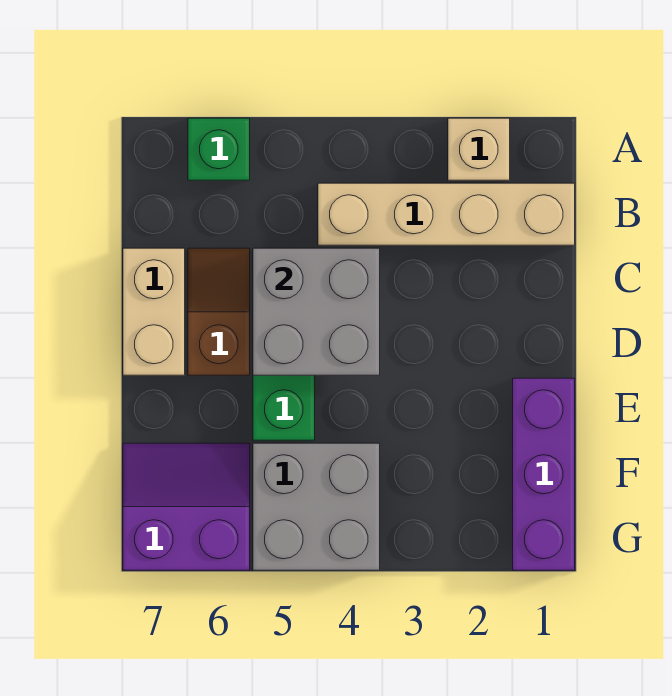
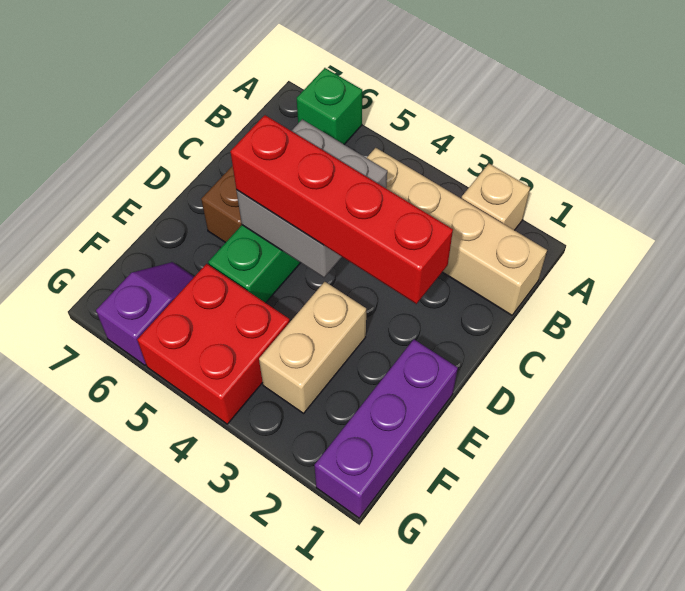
tan brick C7:D7 level 1 -> tan brick E3:F3 level 1
none -> red brick D2:D5 level 3
grey brick F4:G5 level 1 -> red brick F4:G5 level 1
purple slope F6:G7 level 1 top G -> purple slope F6:G6 level 1 top G

